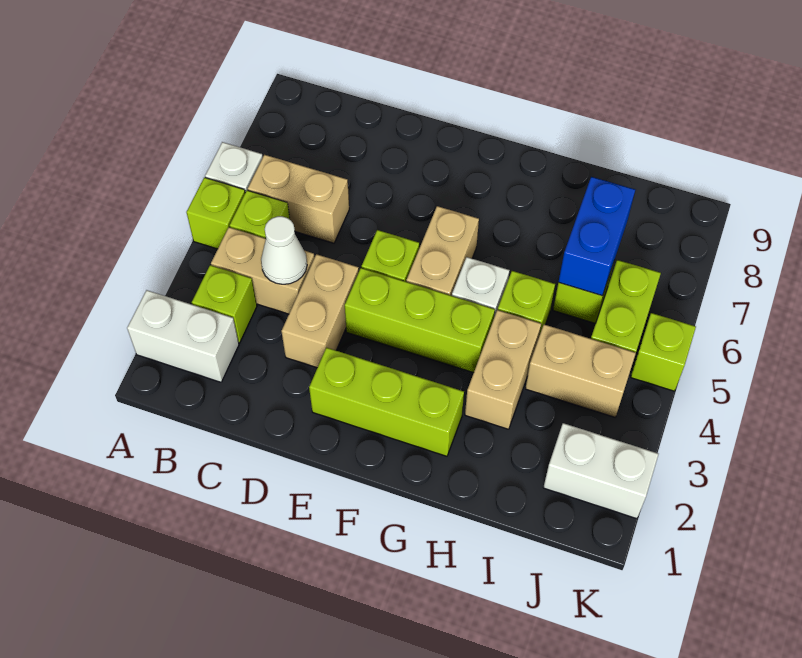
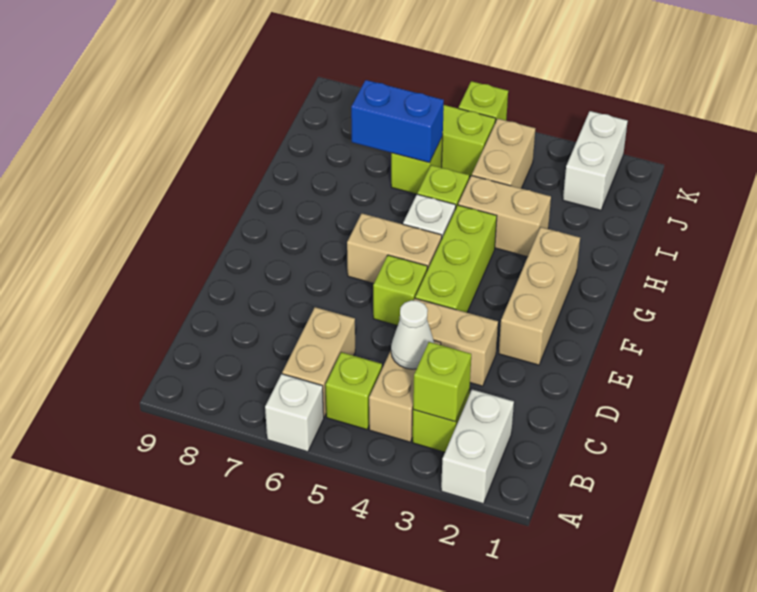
lime brick A5 level 1 -> lime brick B3 level 2
lime brick E2:G2 level 1 -> tan brick E2:G2 level 1

